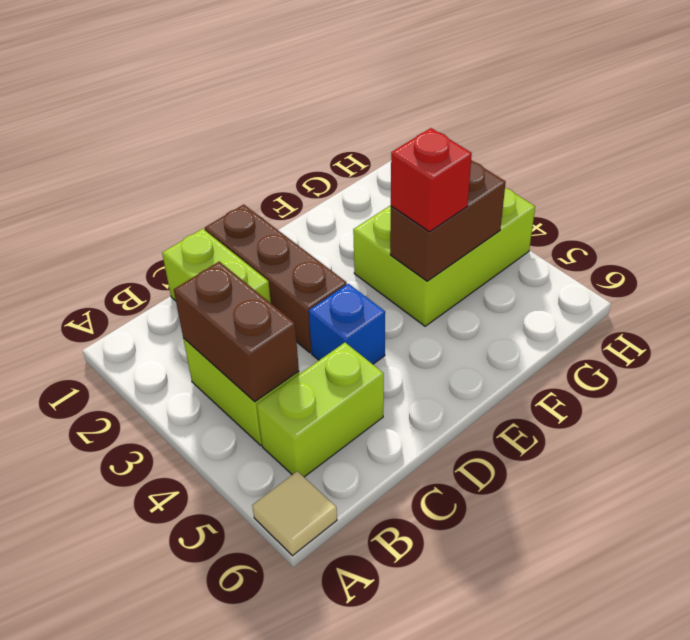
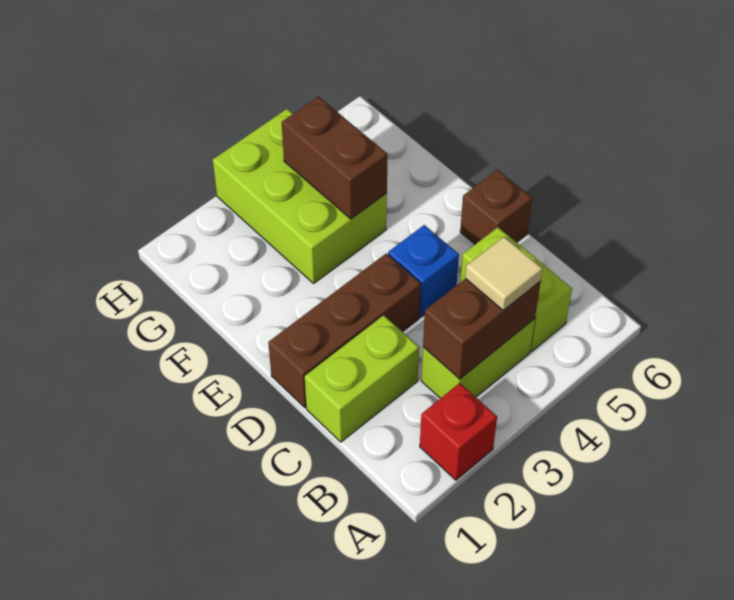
tan tile A6 level 1 -> tan tile B4 level 3
none -> brown brick D6 level 1
red brick F4 level 3 -> red brick A2 level 1

